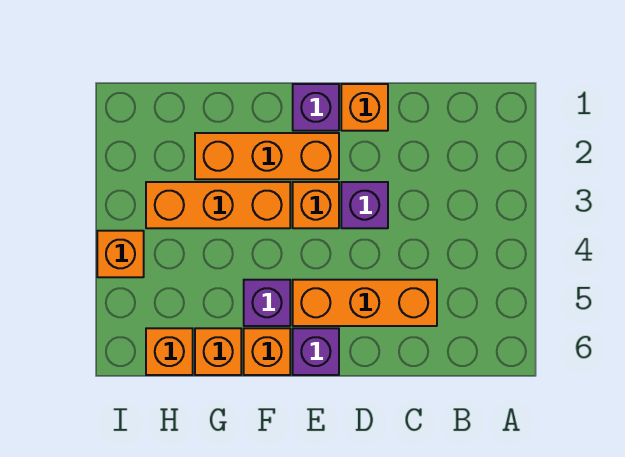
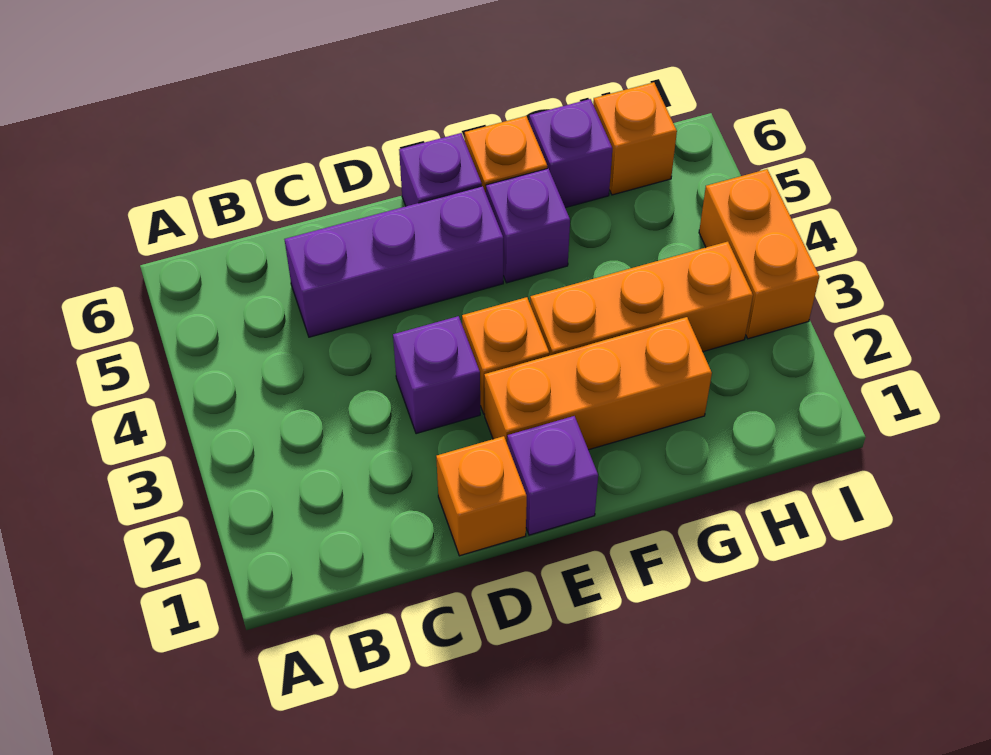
orange brick C5:E5 level 1 -> purple brick C5:E5 level 1
orange brick G6 level 1 -> purple brick G6 level 1
orange brick I4 level 1 -> orange brick I3:I4 level 1

